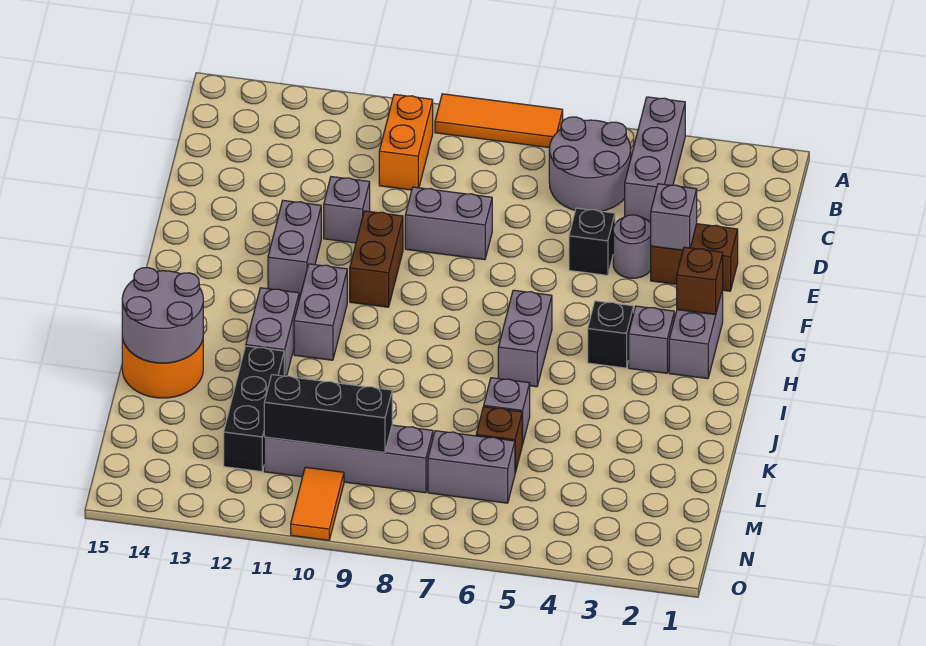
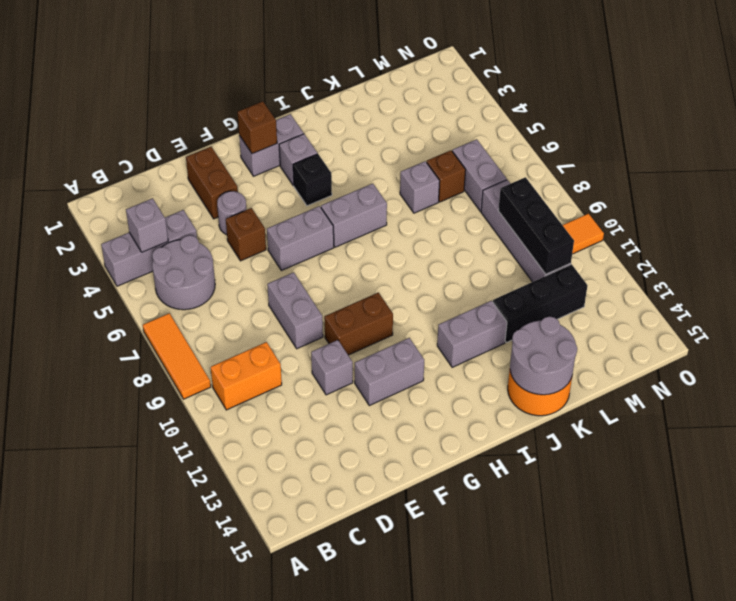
grey brick E3 level 2 -> grey brick B4 level 2
black brick E5 level 1 -> brown brick E5 level 1
grey brick H11:I11 level 1 -> grey brick F6:G6 level 1

